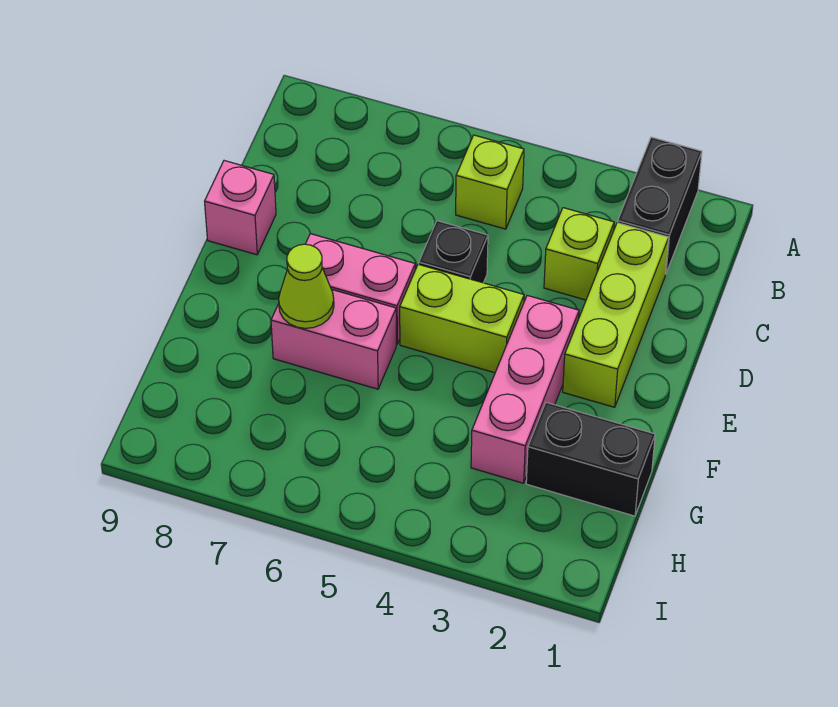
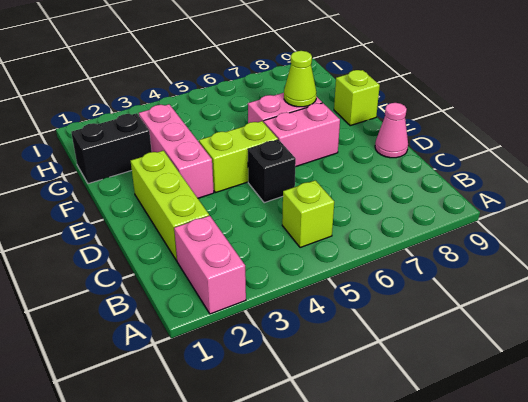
black brick A2:B2 level 1 -> pink brick A2:B2 level 1
lime brick C3 level 1 -> lime brick F9 level 1
pink brick D9 level 1 -> pink cone D9 level 1

